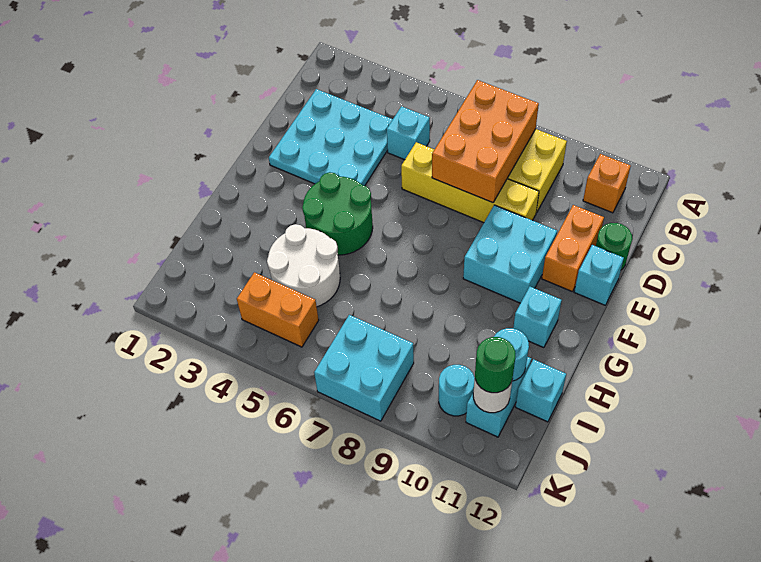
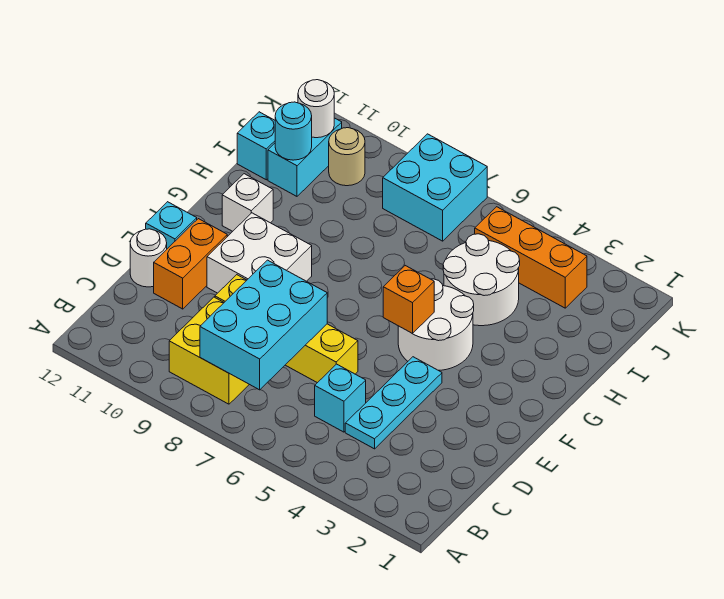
orange brick B7:D8 level 2 -> cyan brick B7:D8 level 2
orange brick B11 level 1 -> orange brick F5 level 2
cyan plate C2:E4 level 1 -> cyan plate C4:E4 level 1
green round brick D12 level 1 -> white round brick D12 level 1
cyan brick E9:F10 level 1 -> white brick E9:F10 level 1
green round brick F4:G5 level 1 -> white round brick F4:G5 level 1
cyan brick G11 level 1 -> white brick G11 level 1
orange brick J4:J5 level 1 -> orange brick J3:J5 level 1
cyan round brick J10 level 1 -> tan round brick J10 level 1
green round brick J11 level 3 -> none

